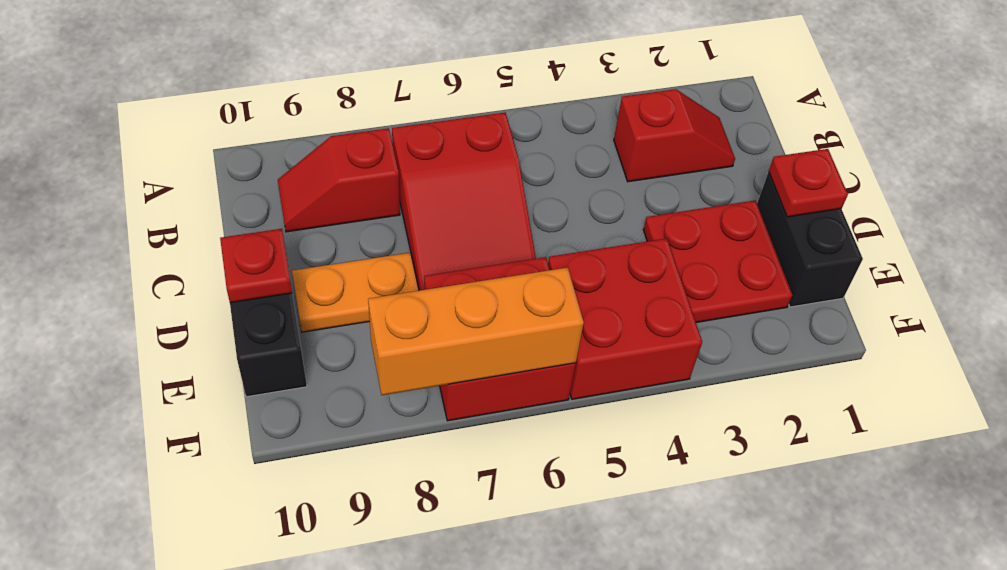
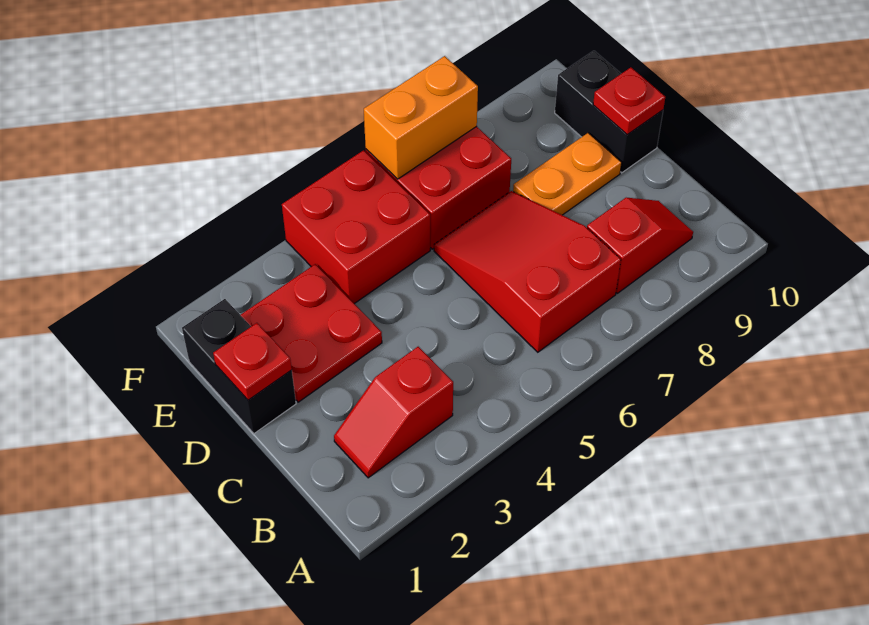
orange brick F6:F8 level 2 -> orange brick F6:F7 level 2

